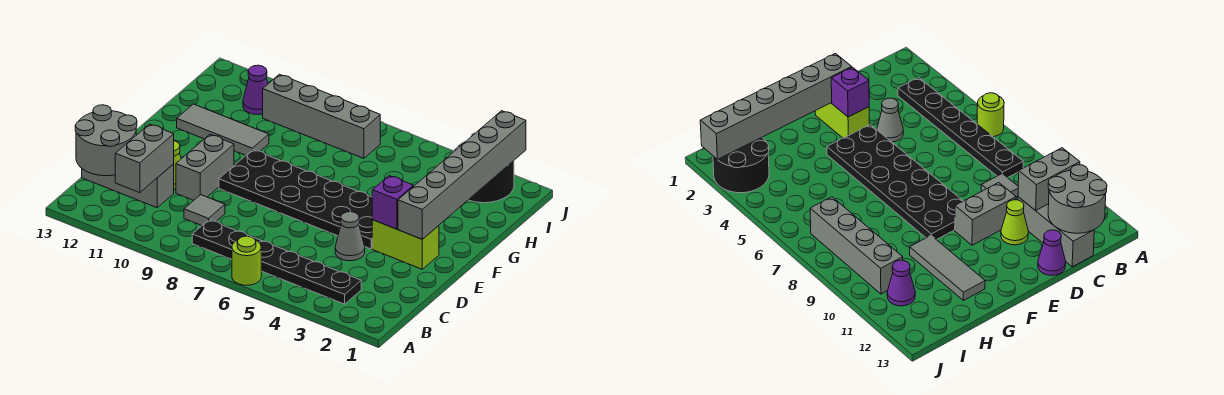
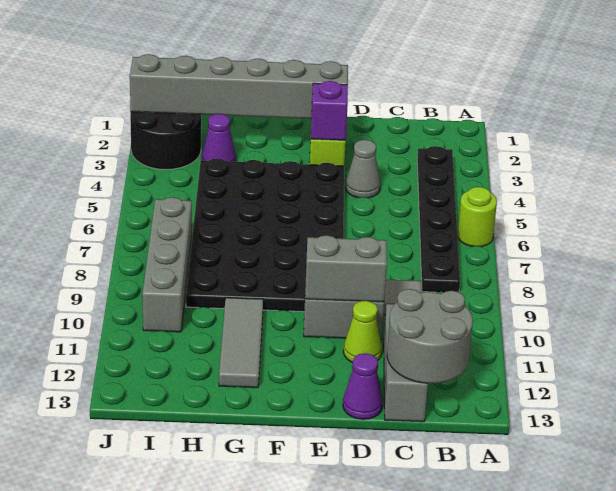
grey brick B11:C11 level 2 -> grey brick D10:E10 level 2
black plate E4:F9 level 1 -> black plate E4:H9 level 1
purple cone I11 level 1 -> purple cone H3 level 1

